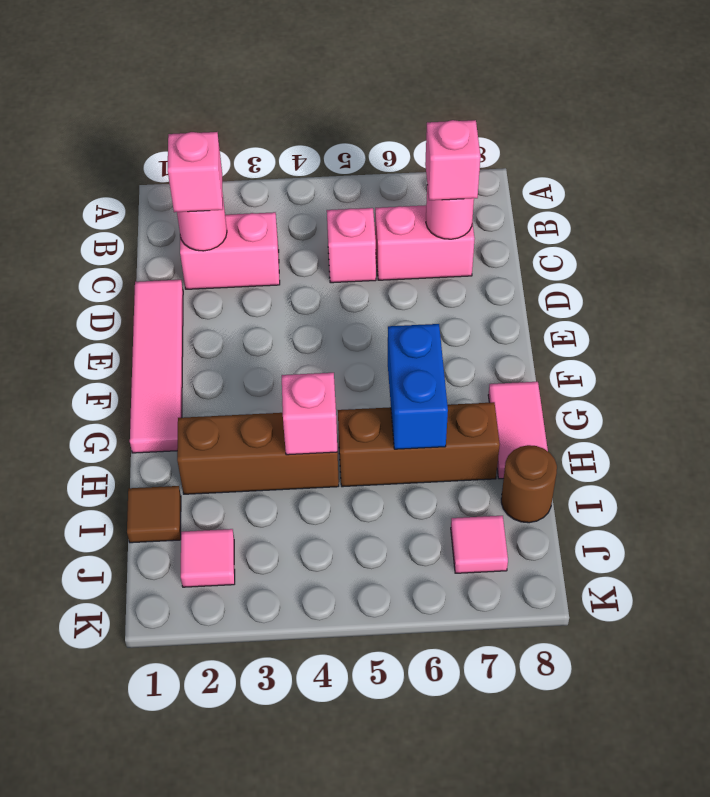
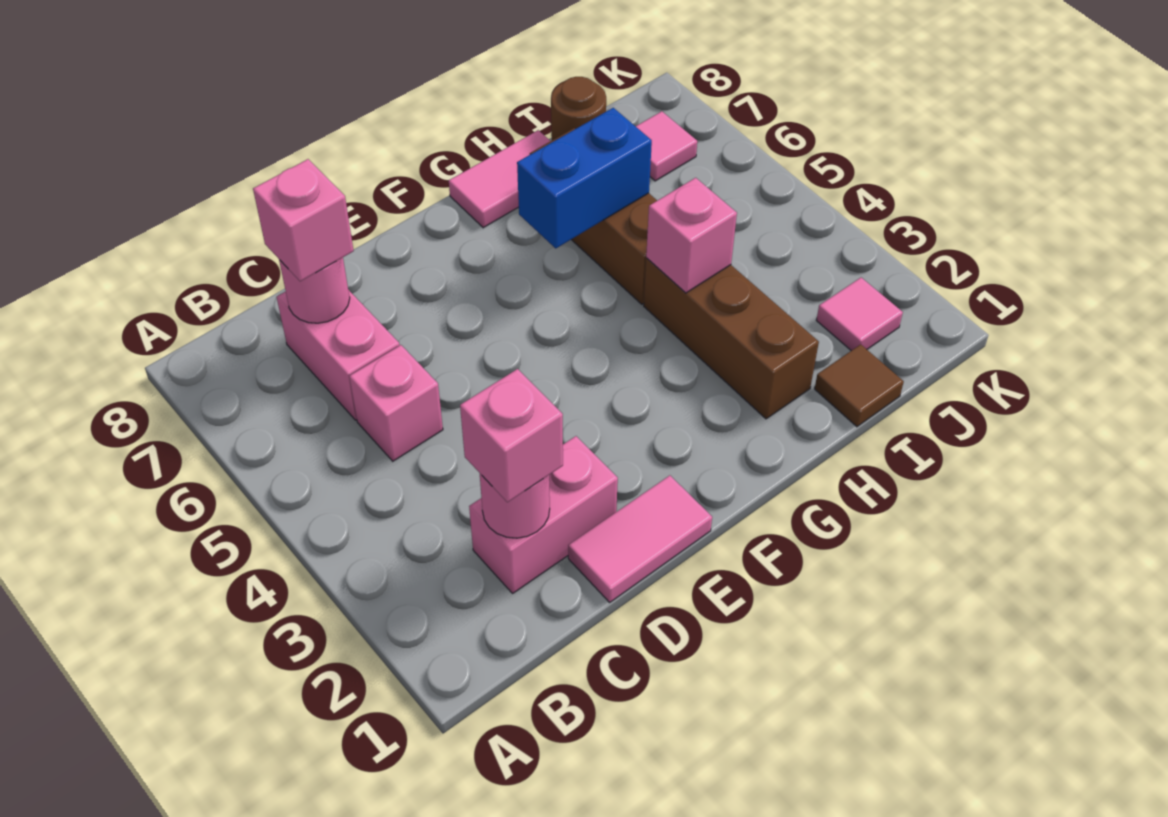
pink brick C2:C3 level 1 -> pink brick C2:D2 level 1
pink tile D1:G1 level 1 -> pink tile D1:E1 level 1

